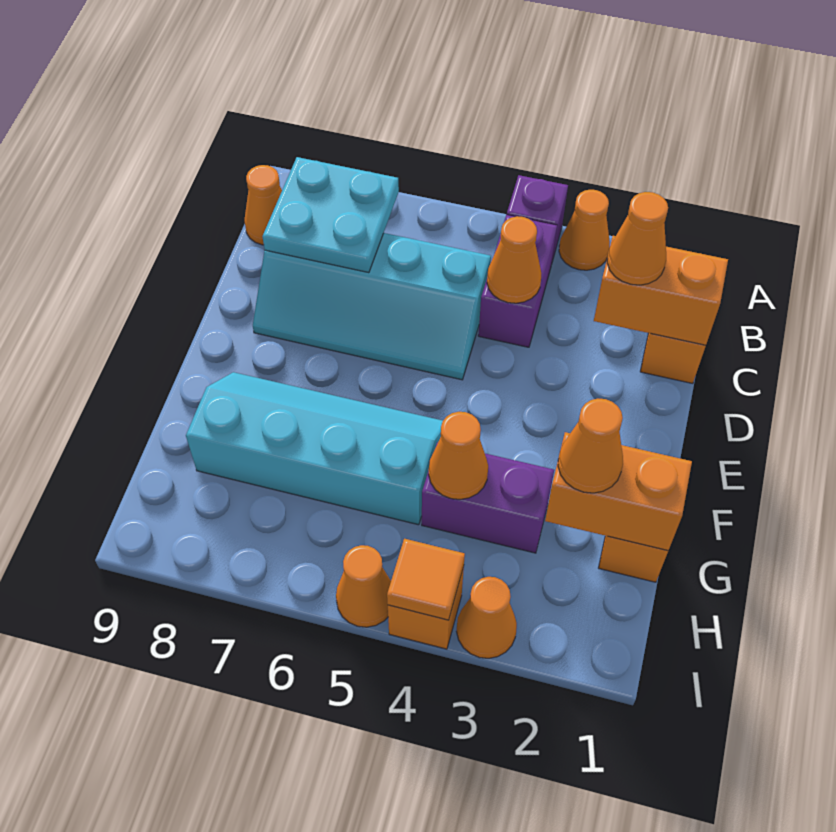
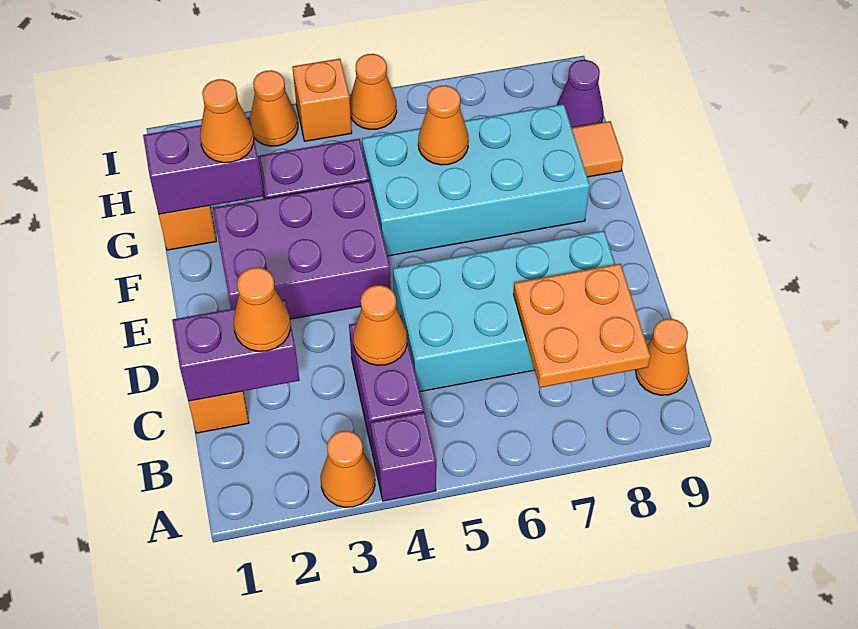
cyan plate B7:C8 level 2 -> orange plate B7:C8 level 2
orange brick C1:C2 level 2 -> purple brick C1:C2 level 2
cyan slope C5:D8 level 1 top C -> cyan brick C5:D8 level 1
none -> purple brick E2:F4 level 1
cyan slope F5:G8 level 1 top G -> cyan brick F5:G8 level 1
orange brick G1:G2 level 2 -> purple brick G1:G2 level 2
orange cone G4 level 2 -> orange cone G6 level 2
none -> purple cone H9 level 1
orange tile I4 level 2 -> orange tile G9 level 1

